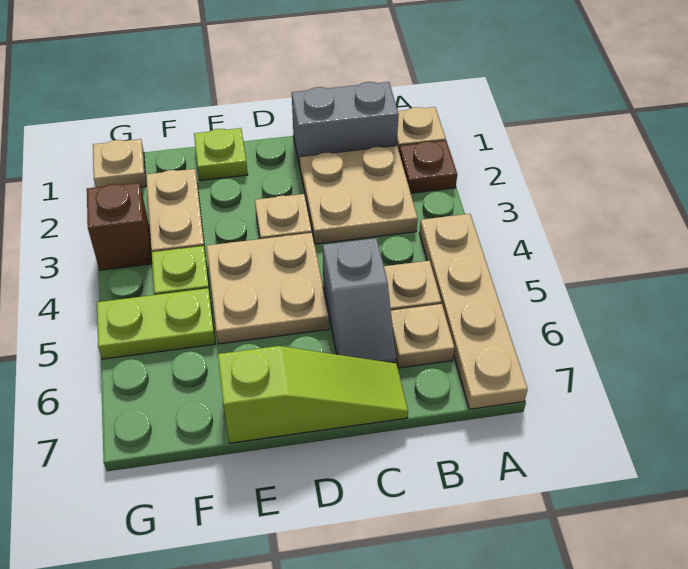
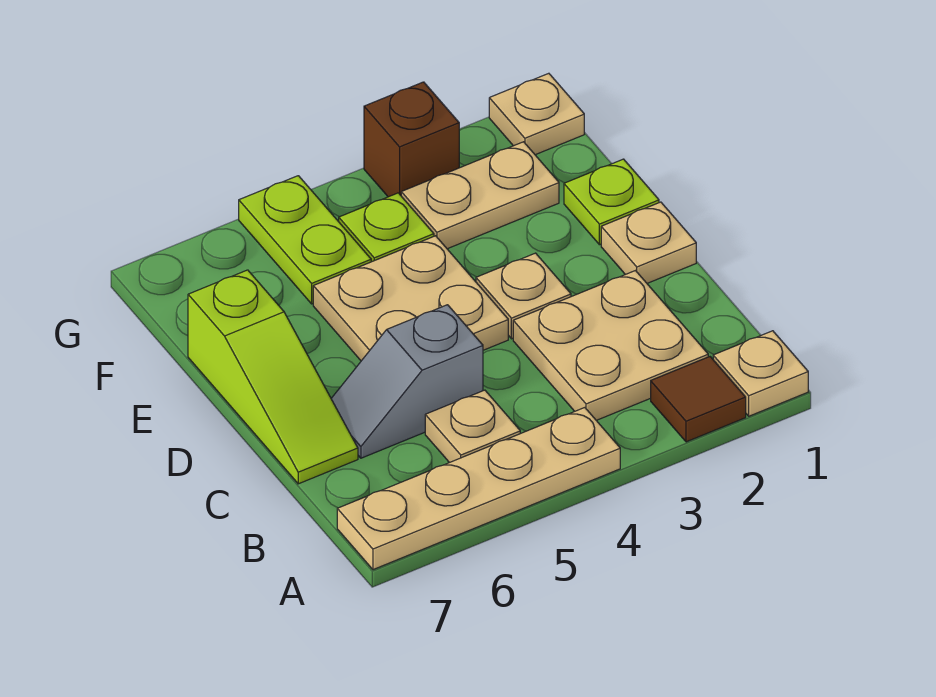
brown plate A2 level 1 -> brown tile A2 level 1
grey brick B1:C1 level 1 -> none
tan plate B6 level 1 -> tan plate D1 level 1

